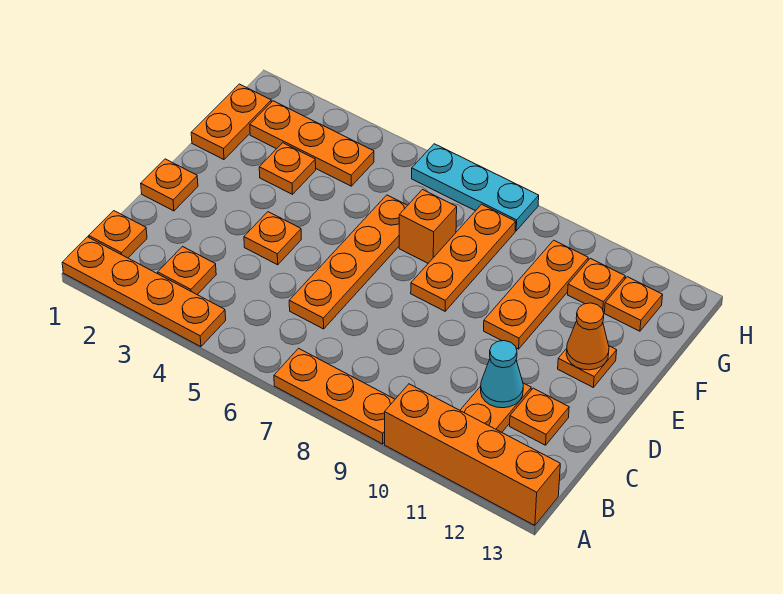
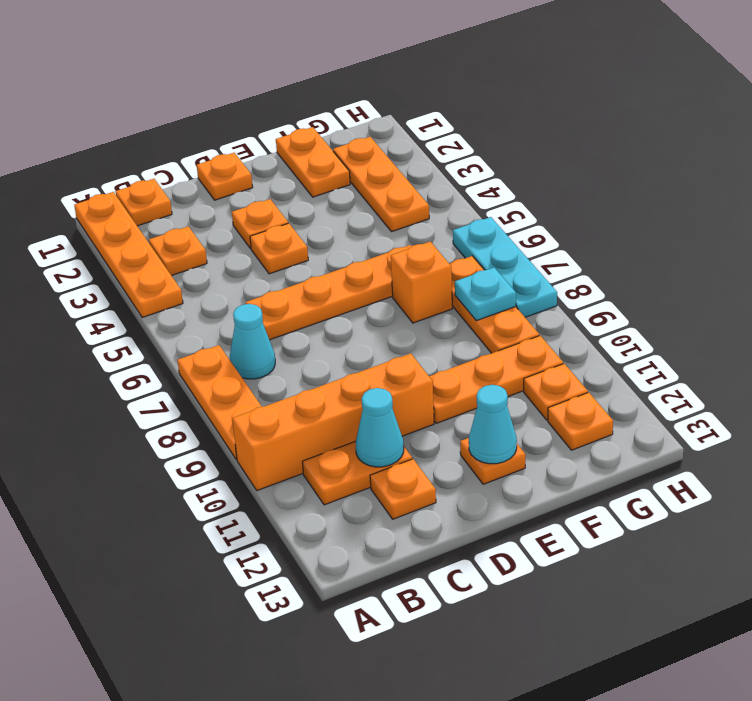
orange brick A10:A13 level 1 -> orange brick A10:D10 level 1
none -> cyan cone B7 level 1
orange plate E8:G8 level 1 -> orange plate G7:G9 level 1
orange cone E12 level 2 -> cyan cone E12 level 2
orange plate F1:G1 level 1 -> orange plate F1:F2 level 1
orange plate F3 level 1 -> orange plate D3 level 1
none -> cyan plate G8 level 2

